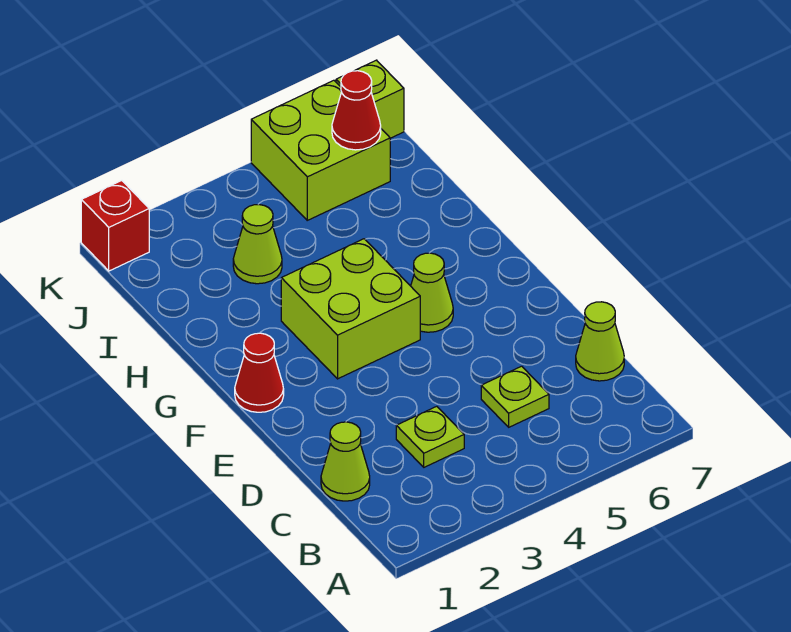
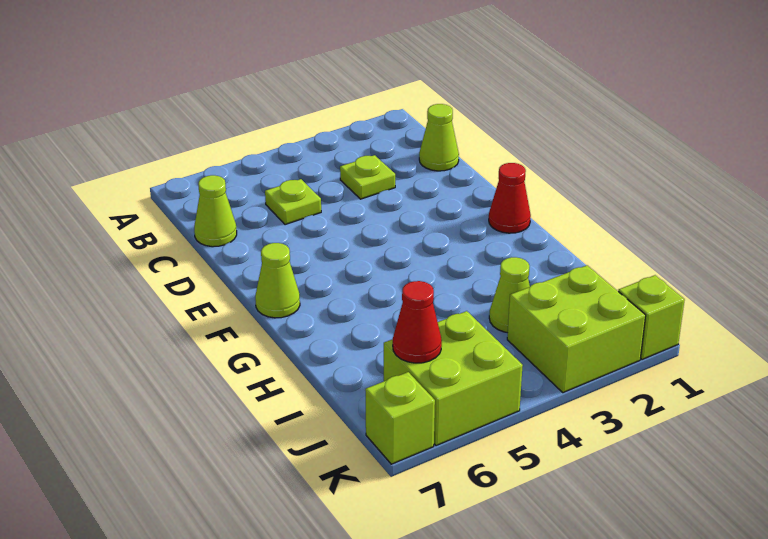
lime brick F3:G4 level 1 -> lime brick J2:K3 level 1
lime cone F5 level 1 -> lime cone F7 level 1
red brick K1 level 1 -> lime brick K1 level 1

